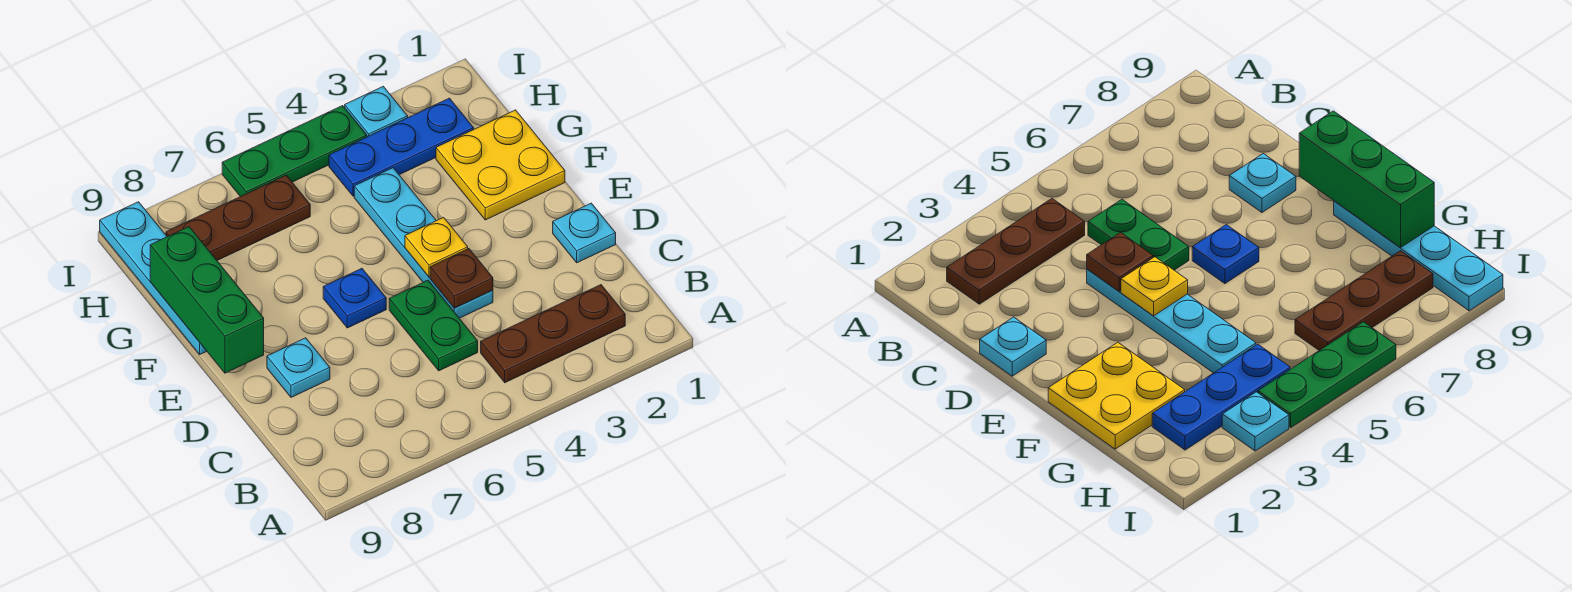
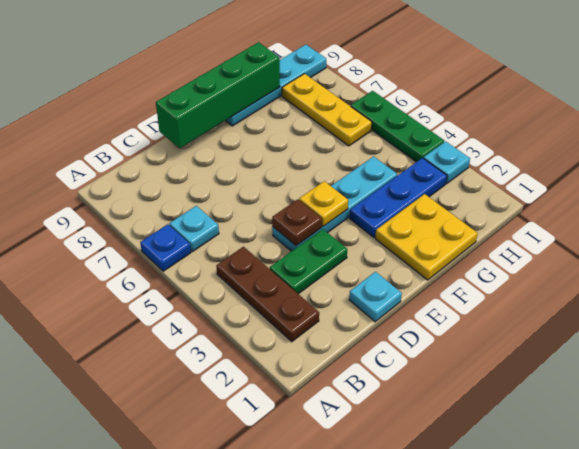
green plate C5:D5 level 1 -> green plate C3:D3 level 1
cyan plate D8 level 1 -> cyan plate B6 level 1
blue plate E6 level 1 -> blue plate A6 level 1
green brick E9:G9 level 2 -> green brick D9:G9 level 2
blue plate H2:H4 level 1 -> blue plate F3:H3 level 1
brown plate H6:H8 level 1 -> yellow plate H6:H8 level 1

